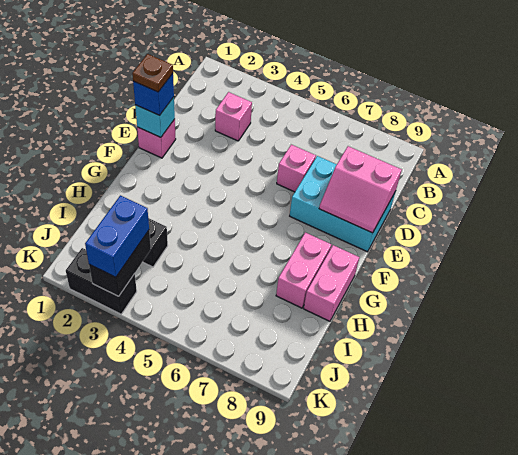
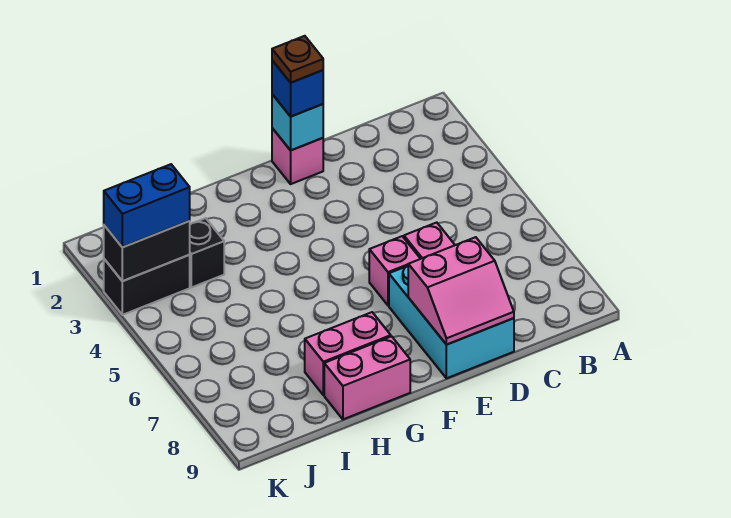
pink brick C3 level 1 -> pink brick E6 level 1
pink slope D8:E9 level 2 top D -> pink slope D8:E9 level 2 top 8
black brick K2:K3 level 1 -> black brick J3:K3 level 1

